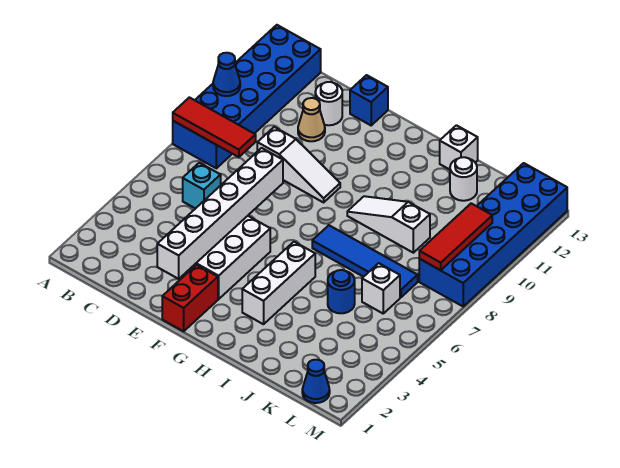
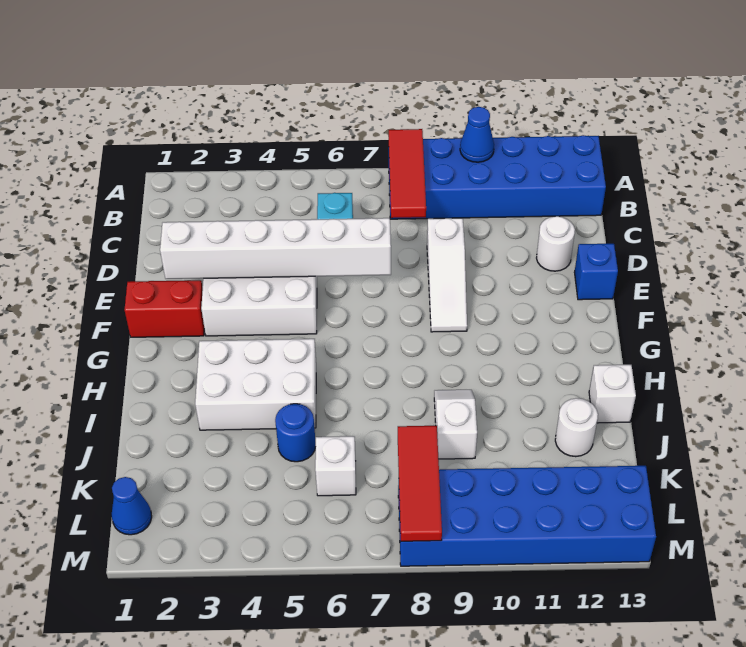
tan cone D11 level 1 -> none
white brick H3:H5 level 1 -> white brick H3:I5 level 1
blue tile H7:K7 level 1 -> none
white slope H9:J9 level 1 top J -> white slope I9:J9 level 1 top J
red tile L8:L10 level 2 -> red tile K8:M8 level 2

